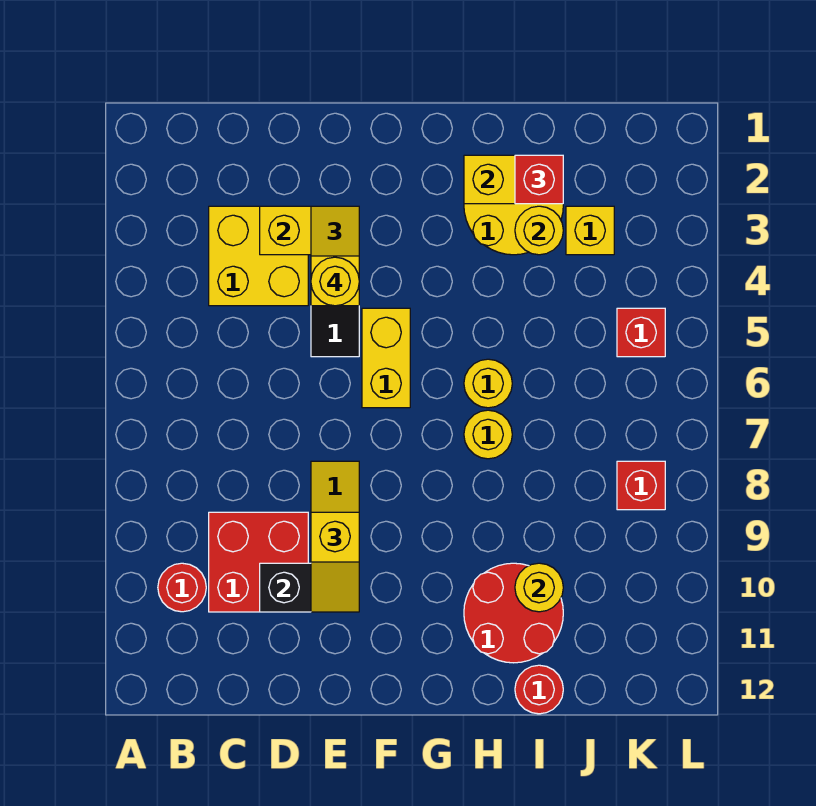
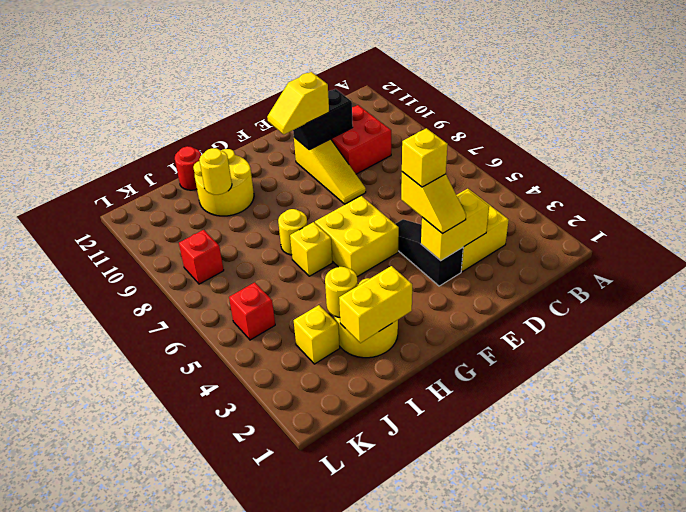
red round brick B10 level 1 -> none
yellow round brick E4 level 4 -> yellow brick E4 level 4
yellow slope E9:E10 level 3 top 9 -> yellow slope E10:F10 level 3 top E
yellow brick F5:F6 level 1 -> yellow brick F5:G6 level 1
yellow round brick H6 level 1 -> yellow brick H6 level 1
red round brick H10:I11 level 1 -> yellow round brick H10:I11 level 1
red brick I2 level 3 -> none

